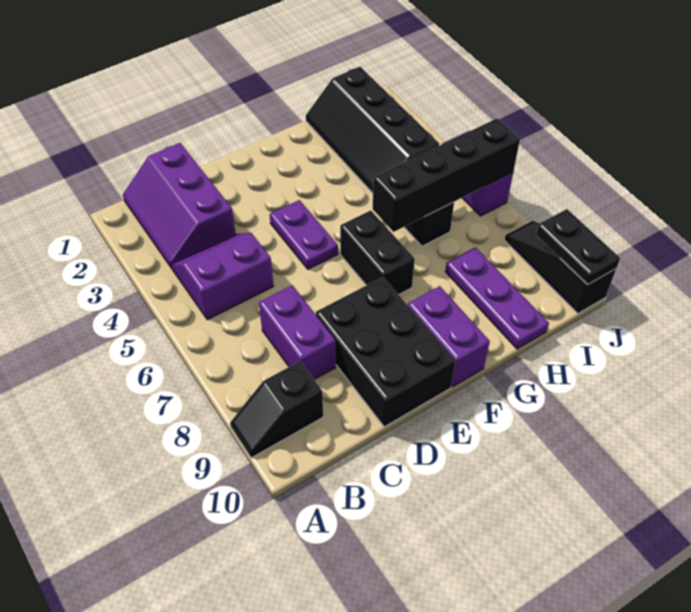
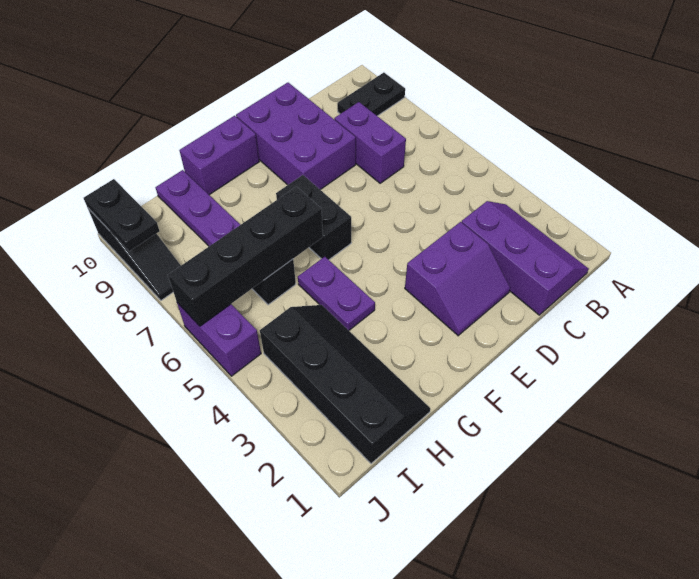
black slope A9:B9 level 1 top B -> black plate A9:B9 level 1
purple slope B4:C5 level 1 top 5 -> purple slope D2:E3 level 1 top 3
black brick D8:E10 level 1 -> purple brick D8:E10 level 1
purple plate E4:E5 level 1 -> purple plate G4:G5 level 1
purple brick F9:F10 level 1 -> purple brick F10:G10 level 1

